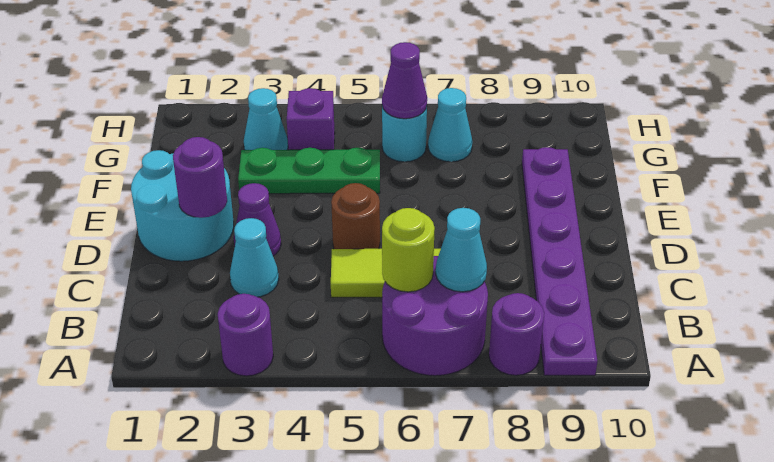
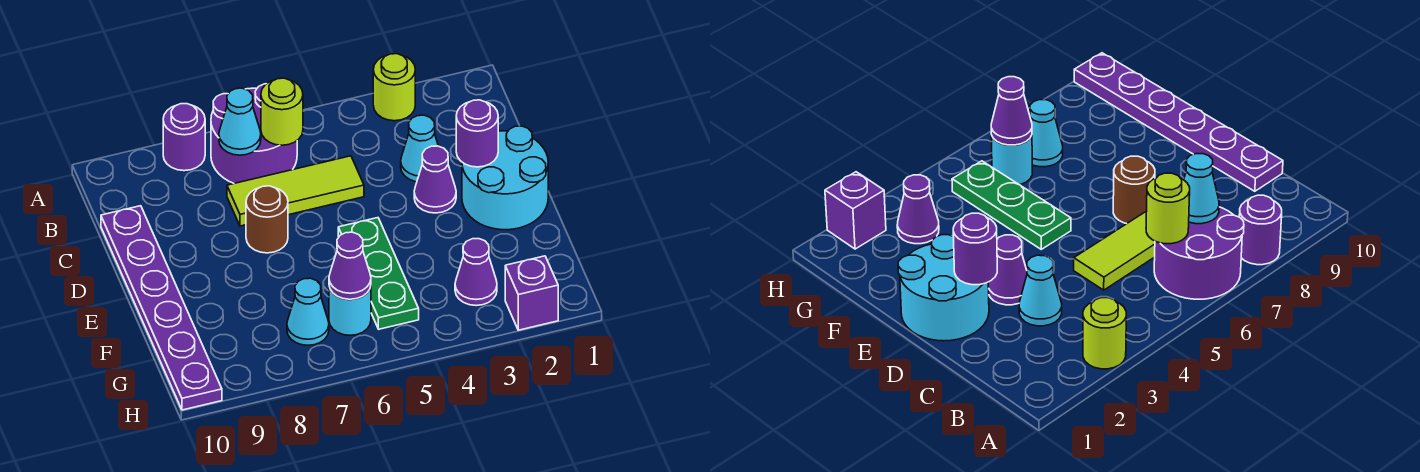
purple round brick A3 level 1 -> lime round brick A3 level 1
purple plate A9:F9 level 1 -> purple plate C10:H10 level 1
brown round brick D5 level 1 -> brown round brick D7 level 1
green plate F3:F5 level 1 -> green plate E5:G5 level 1
cyan cone G3 level 1 -> purple cone G3 level 1
purple brick G4 level 1 -> purple brick H2 level 1

